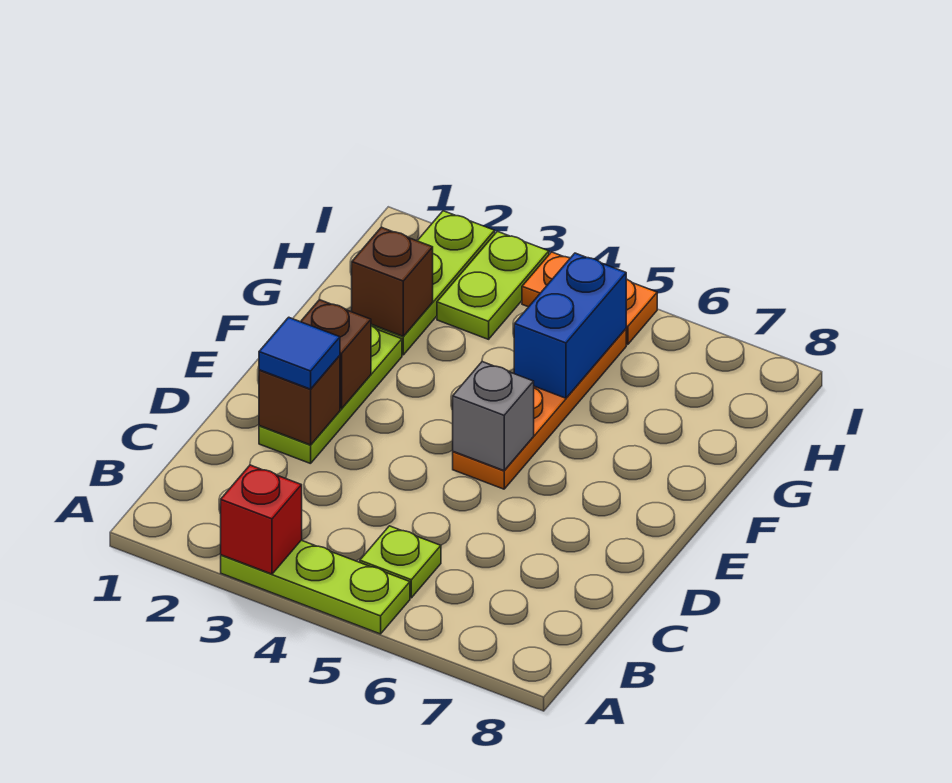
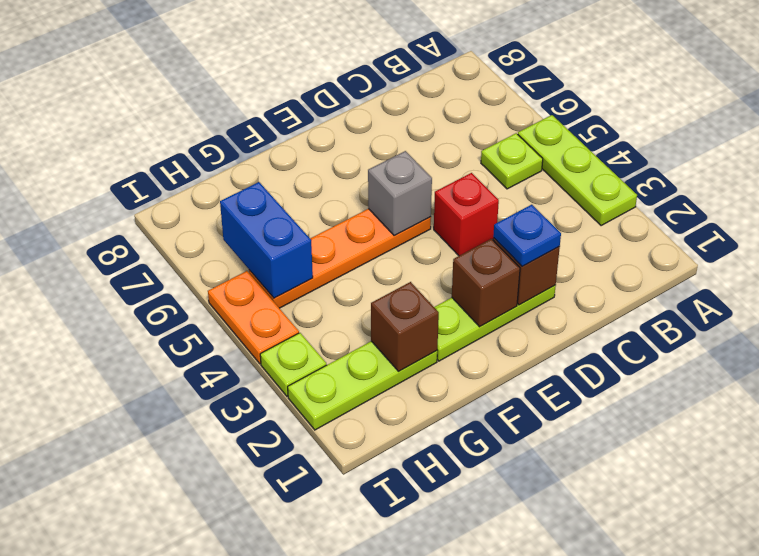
red brick A3 level 2 -> red brick D4 level 1
blue tile D2 level 3 -> blue plate D2 level 3
blue brick G5:H5 level 2 -> blue brick H5:H6 level 2
lime plate H3:I3 level 1 -> lime plate I3 level 1

